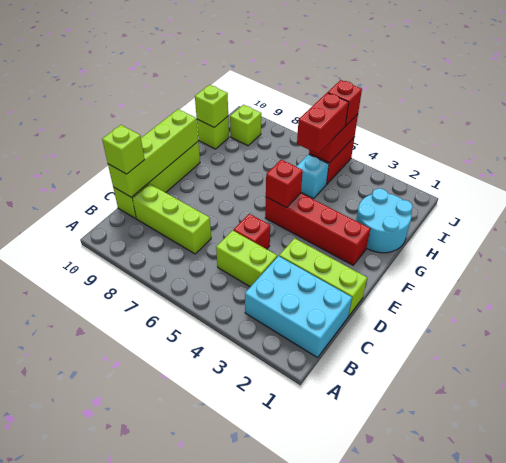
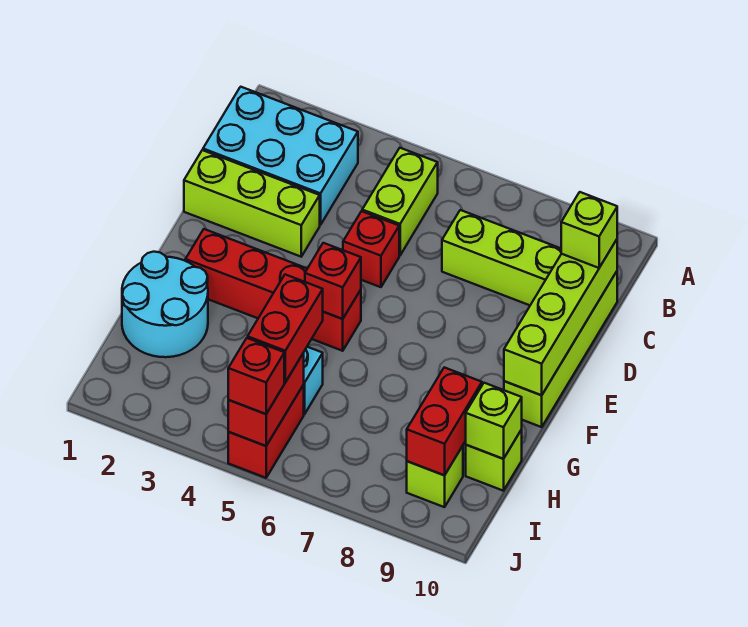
lime brick C4:C5 level 1 -> lime brick B5:C5 level 1
none -> red brick H9:I9 level 2

